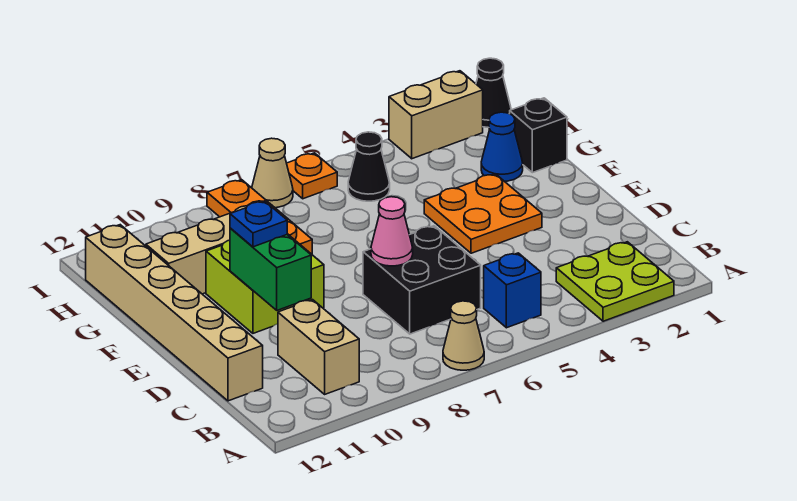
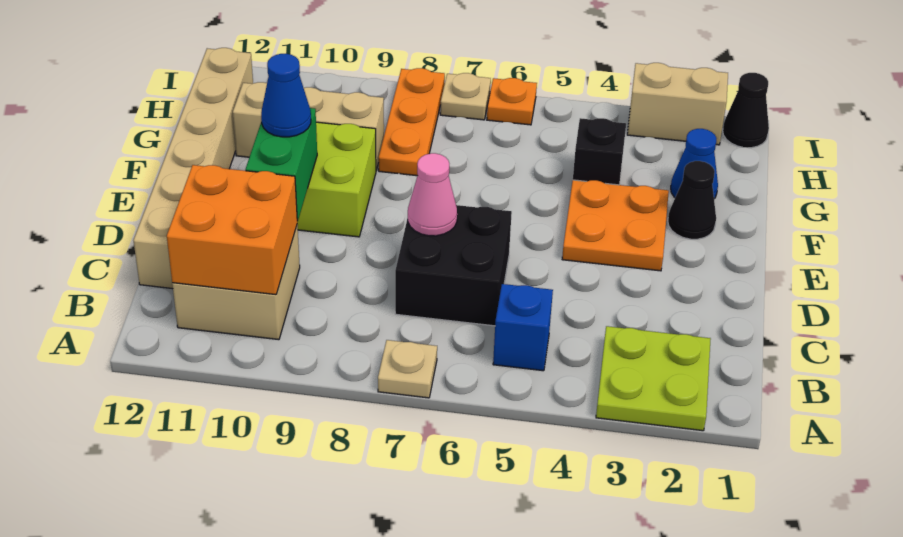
tan cone A7 level 1 -> tan plate A7 level 1
tan brick B10:C10 level 1 -> tan brick B10:C11 level 1
none -> orange brick B10:C11 level 2
blue plate E10 level 3 -> blue cone E10 level 3
black brick G1 level 1 -> black brick G4 level 1
black cone H5 level 1 -> black cone F2 level 1
tan cone I7 level 1 -> tan plate I7 level 1

